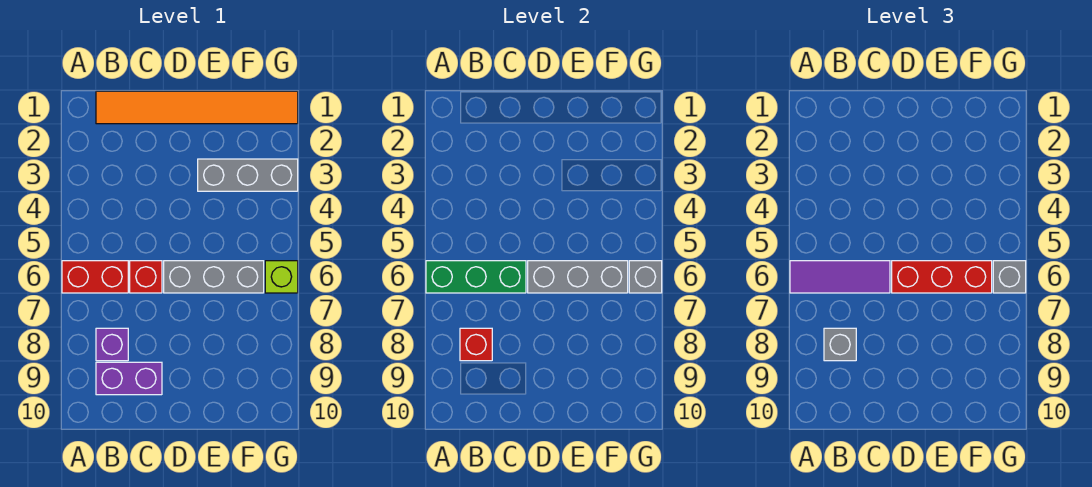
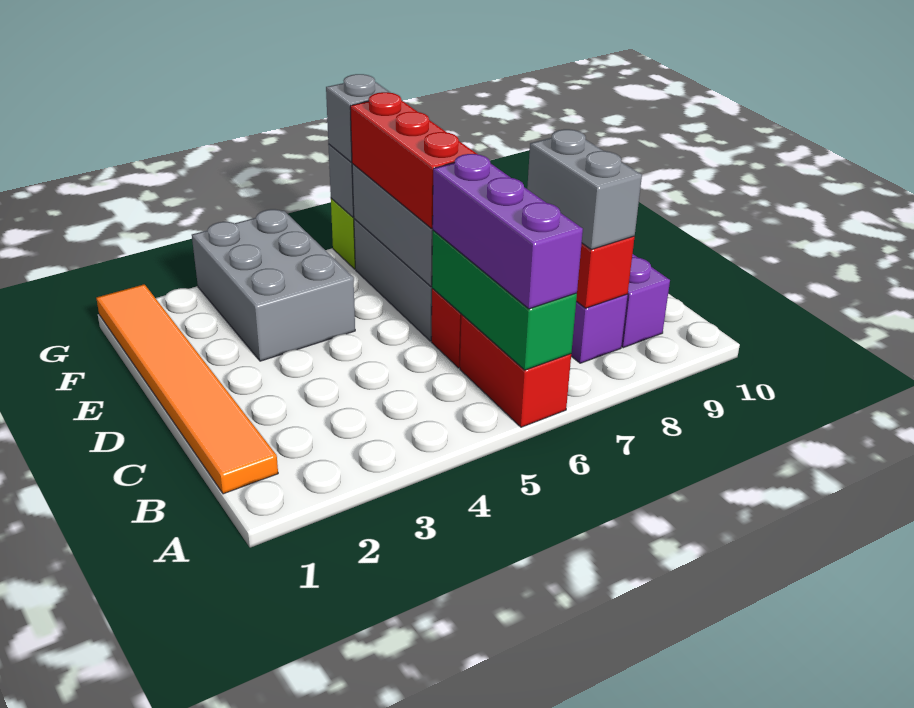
purple tile A6:C6 level 3 -> purple brick A6:C6 level 3
grey brick B8 level 3 -> grey brick B8:C8 level 3
grey brick E3:G3 level 1 -> grey brick E3:G4 level 1

